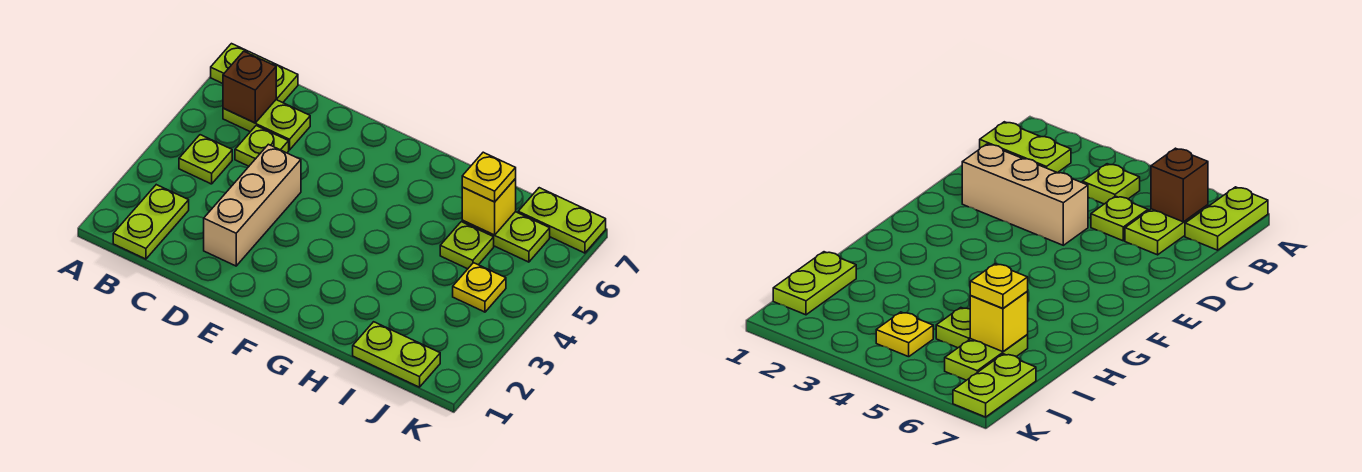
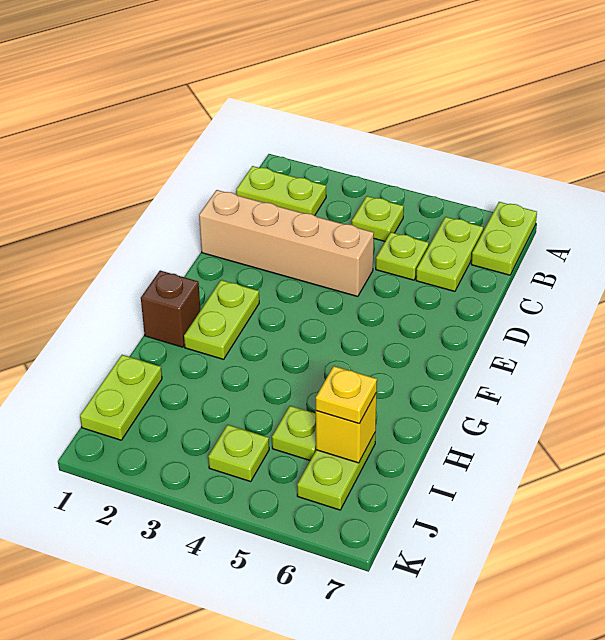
brown brick B6 level 2 -> brown brick G1 level 1
tan brick D2:D4 level 1 -> tan brick D1:D4 level 1
yellow plate J4 level 1 -> lime plate J4 level 1
lime plate J7:K7 level 1 -> lime plate F2:G2 level 1

